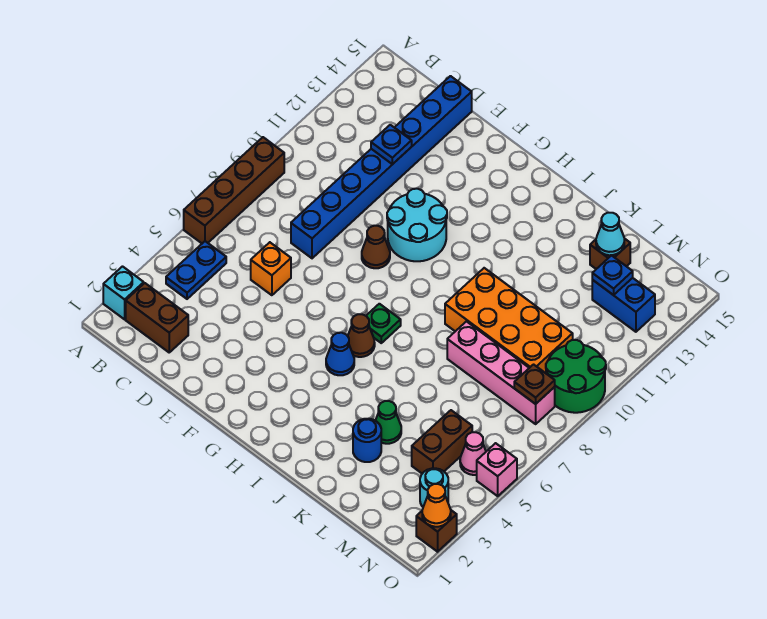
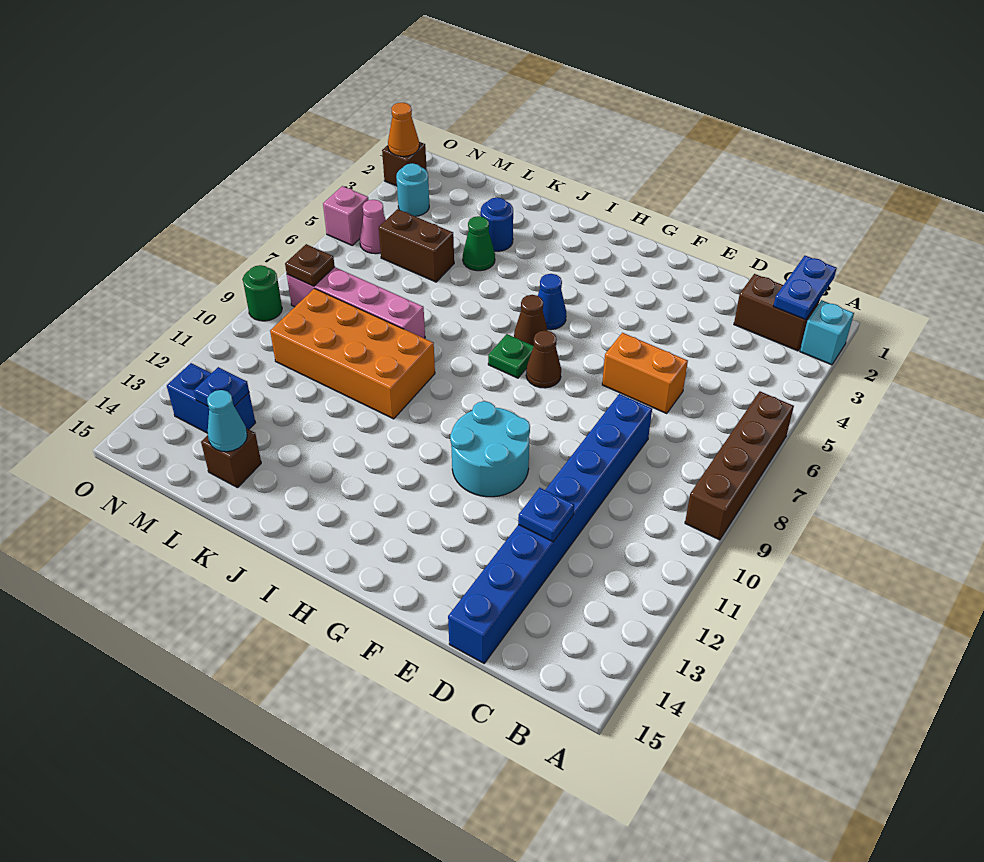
blue plate B4:B5 level 1 -> blue plate B1:B2 level 2
orange brick D6 level 1 -> orange brick D6:E6 level 1
brown cone F9 level 1 -> brown cone G7 level 1
brown brick M4:M5 level 1 -> brown brick L5:M5 level 1
green round brick N9:O10 level 1 -> green round brick O9 level 1

